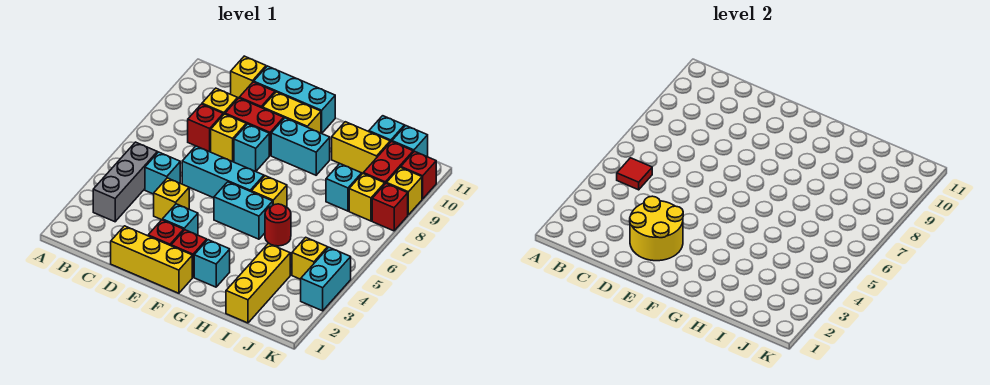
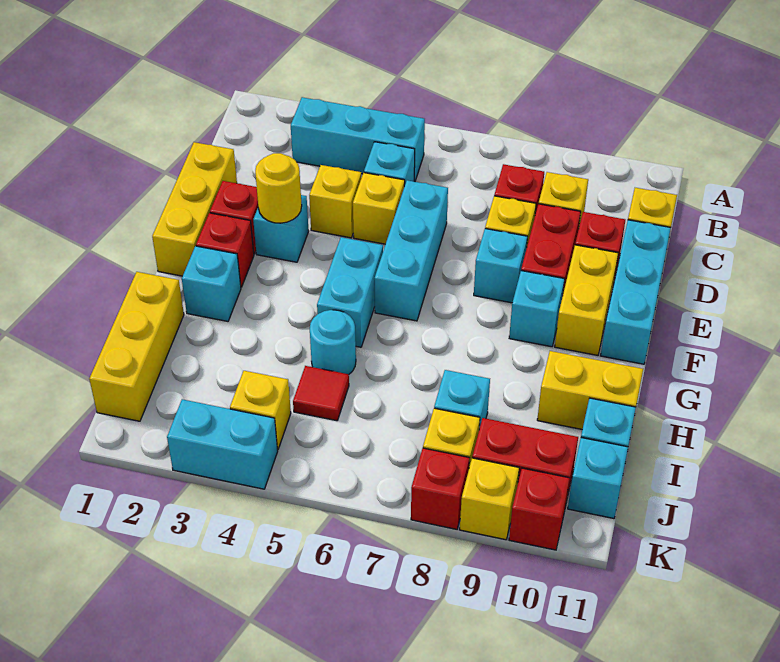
grey brick B3:B5 level 1 -> cyan brick B3:B5 level 1
red tile B5 level 2 -> red tile I5 level 1
yellow round brick D2:E3 level 2 -> yellow round brick E3 level 2
cyan brick F9:G9 level 1 -> cyan brick F9 level 1
yellow brick G6 level 1 -> yellow brick D5 level 1
red round brick H5 level 1 -> cyan round brick H5 level 1
yellow brick H10:I10 level 1 -> yellow brick H10:H11 level 1
yellow brick I1:I3 level 1 -> yellow brick H1:J1 level 1

